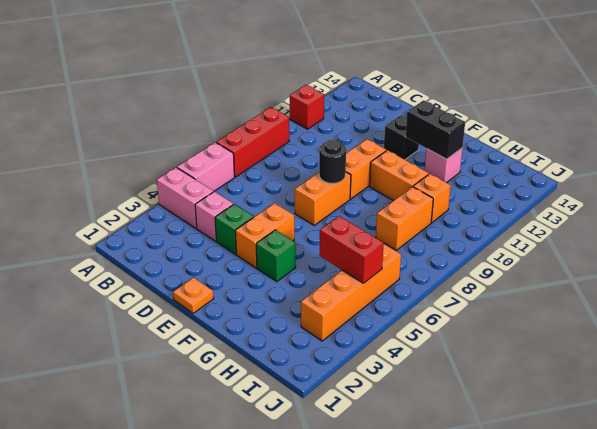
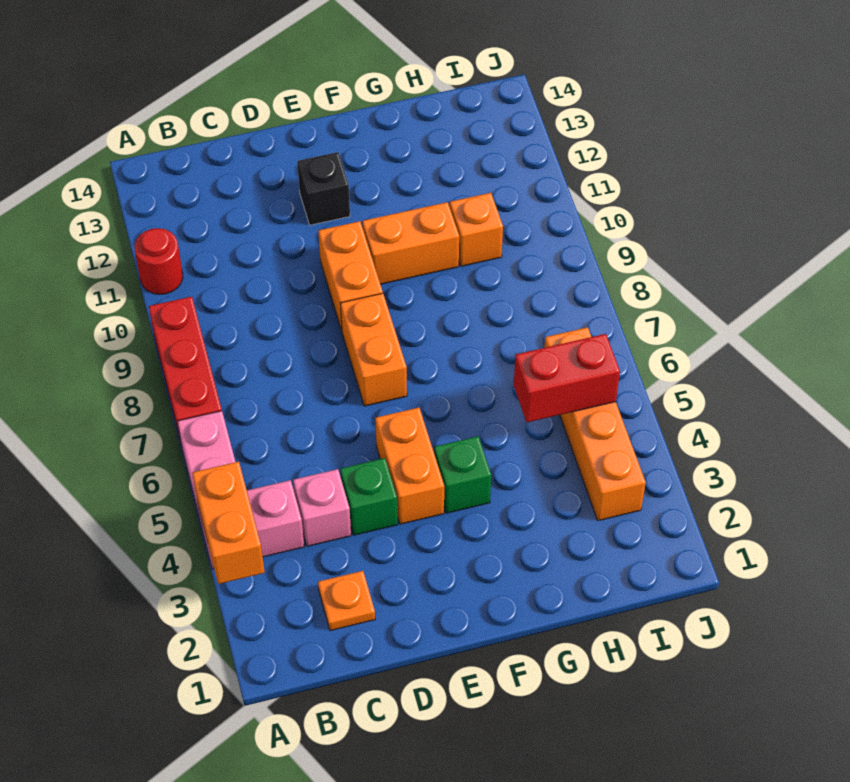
red brick A11 level 1 -> red round brick A11 level 1
orange plate E1 level 1 -> orange plate C2 level 1
black round brick E8 level 2 -> none
black brick F12:G12 level 2 -> none
pink brick G12 level 1 -> none
orange brick H8:H9 level 1 -> orange brick A3:A4 level 2

